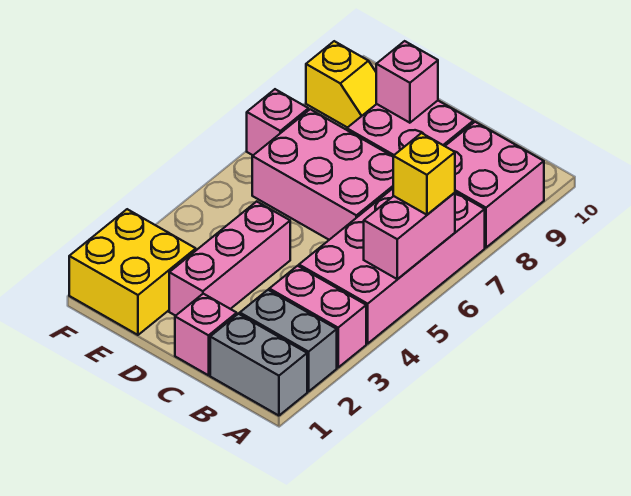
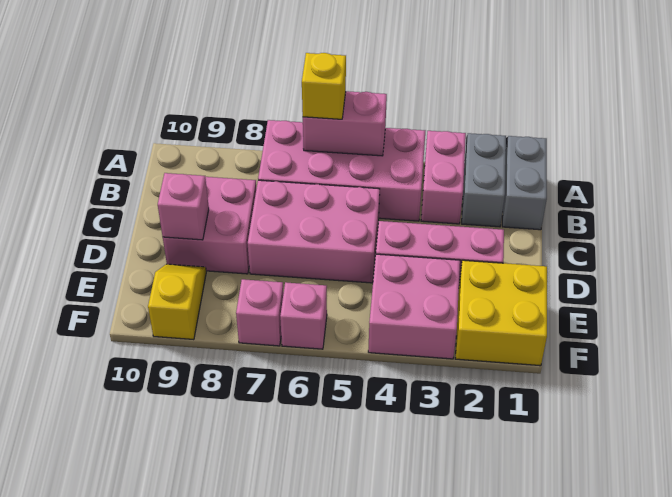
pink brick A8:B9 level 1 -> pink brick E3:F4 level 1
pink brick C1 level 1 -> pink brick F6 level 1
pink brick C6:E7 level 1 -> pink brick C5:D7 level 1

